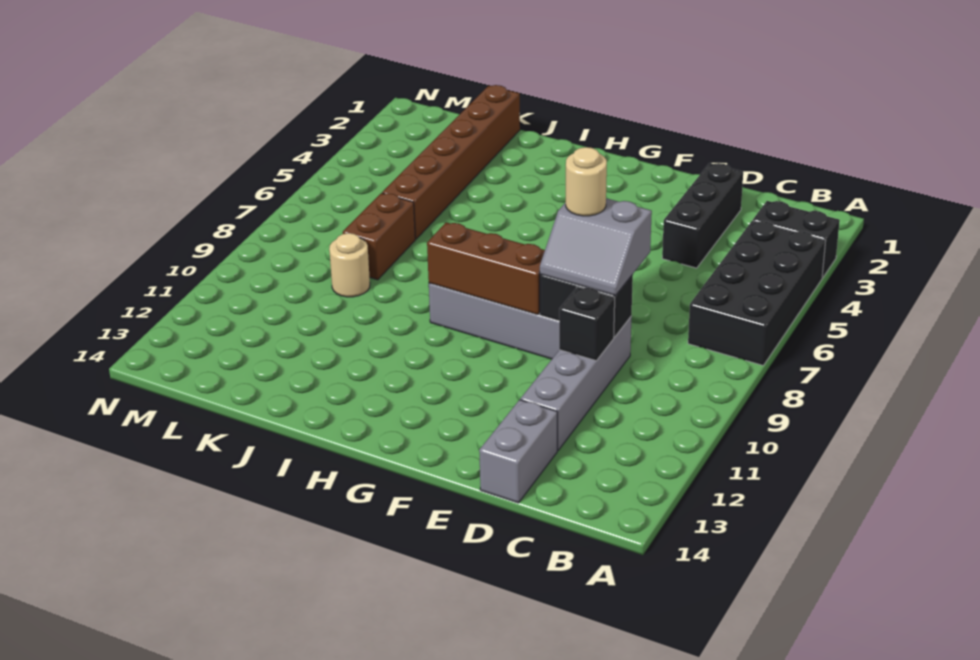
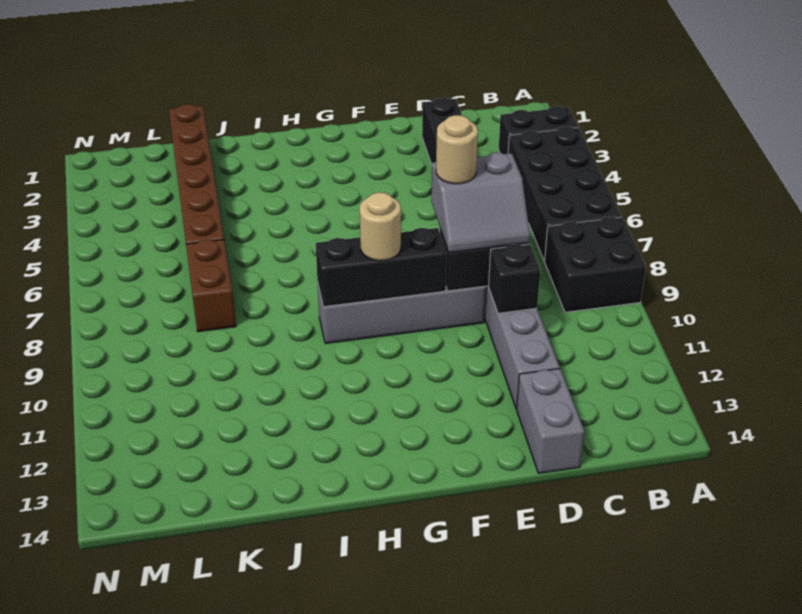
none -> black brick A8:B9 level 1
brown brick F9:H9 level 2 -> black brick F9:H9 level 2
tan round brick K9 level 1 -> tan round brick G9 level 3

